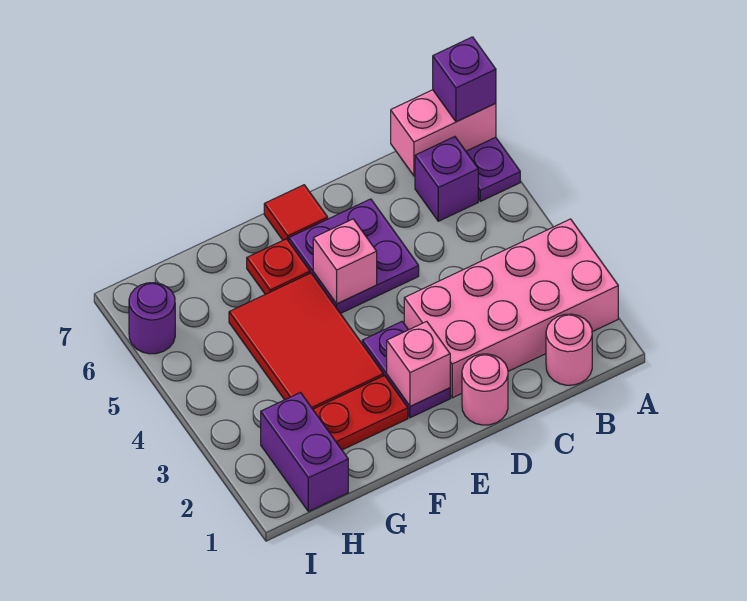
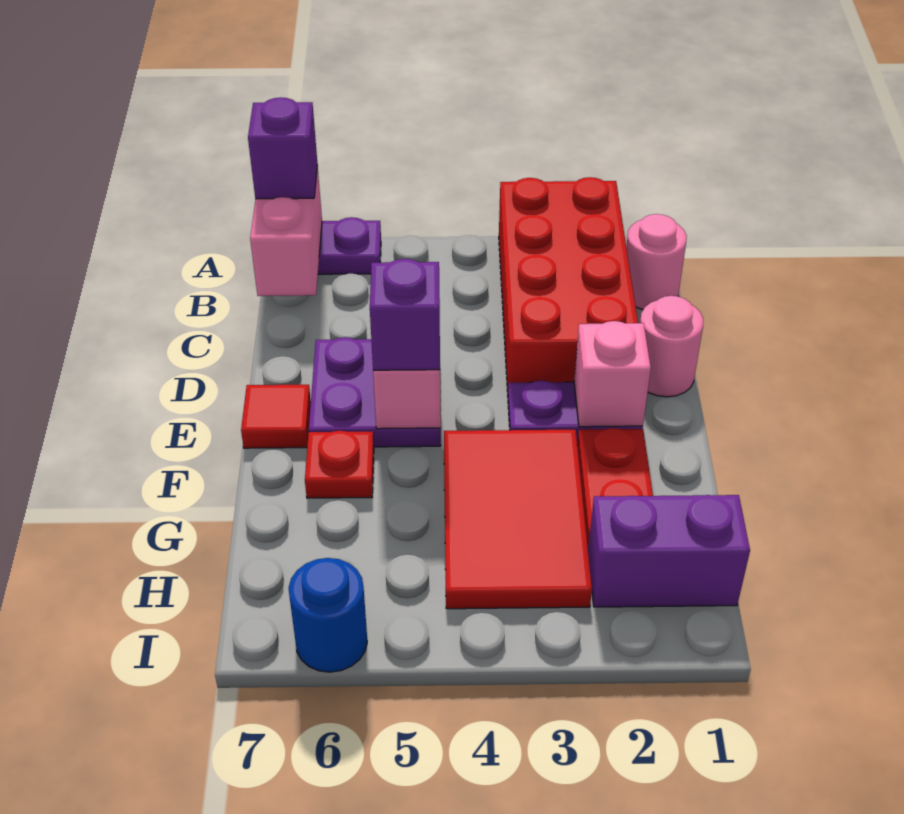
pink brick A2:D3 level 1 -> red brick A2:D3 level 1
purple brick B6 level 1 -> purple brick E5 level 3
red tile F3:G5 level 1 -> red tile F3:H4 level 1
purple round brick I6 level 1 -> blue round brick I6 level 1

